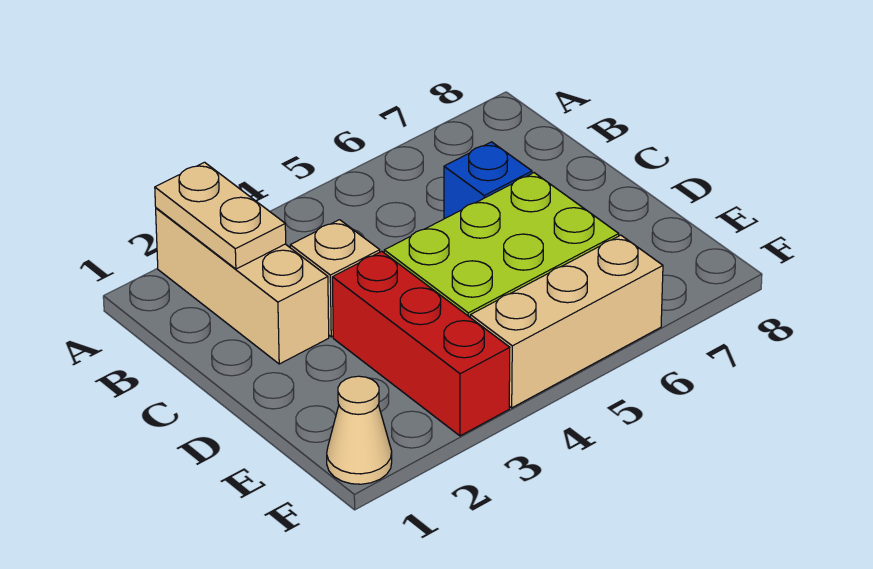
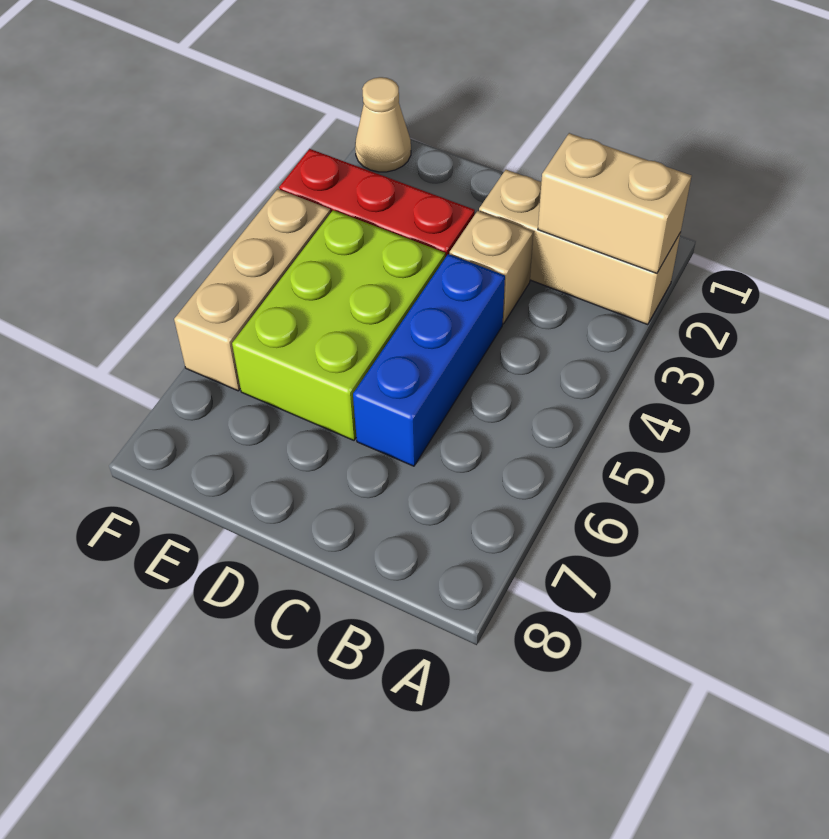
tan plate A2:B2 level 2 -> tan brick A2:B2 level 2
blue brick C6 level 1 -> blue brick C4:C6 level 1

